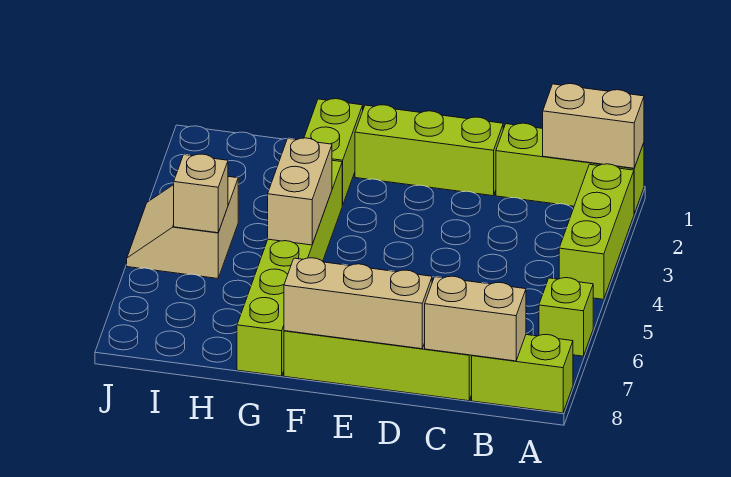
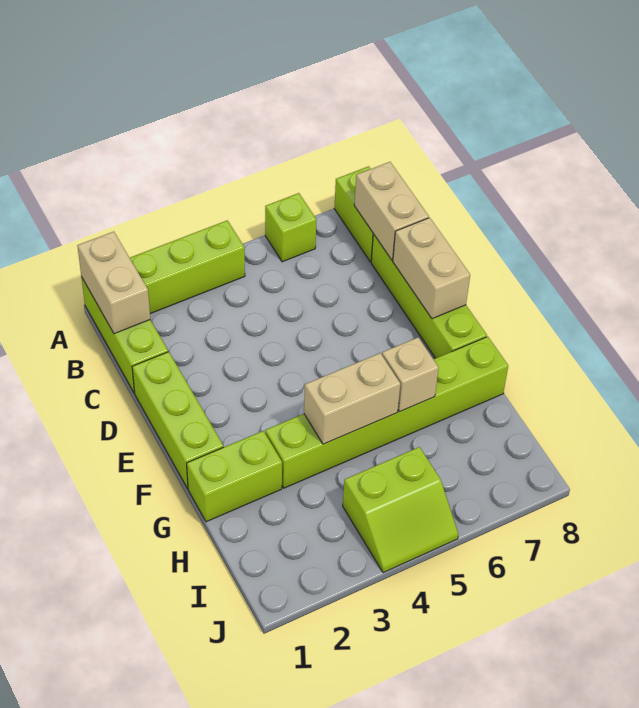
tan brick D8:F8 level 2 -> tan brick D8:E8 level 2
tan slope I4:J5 level 1 top I -> lime slope I4:J5 level 1 top I
tan brick I5 level 2 -> tan brick G6 level 2

